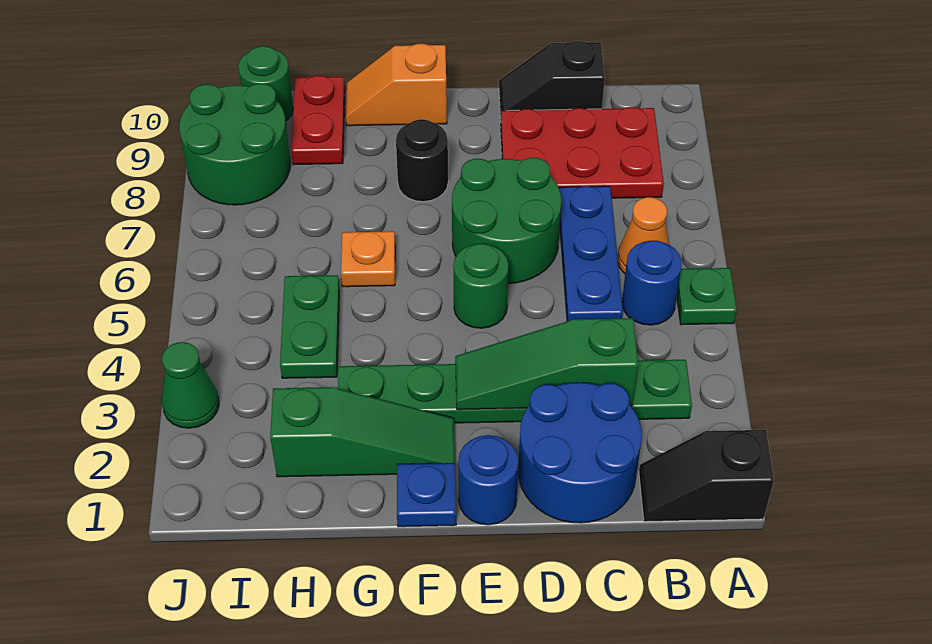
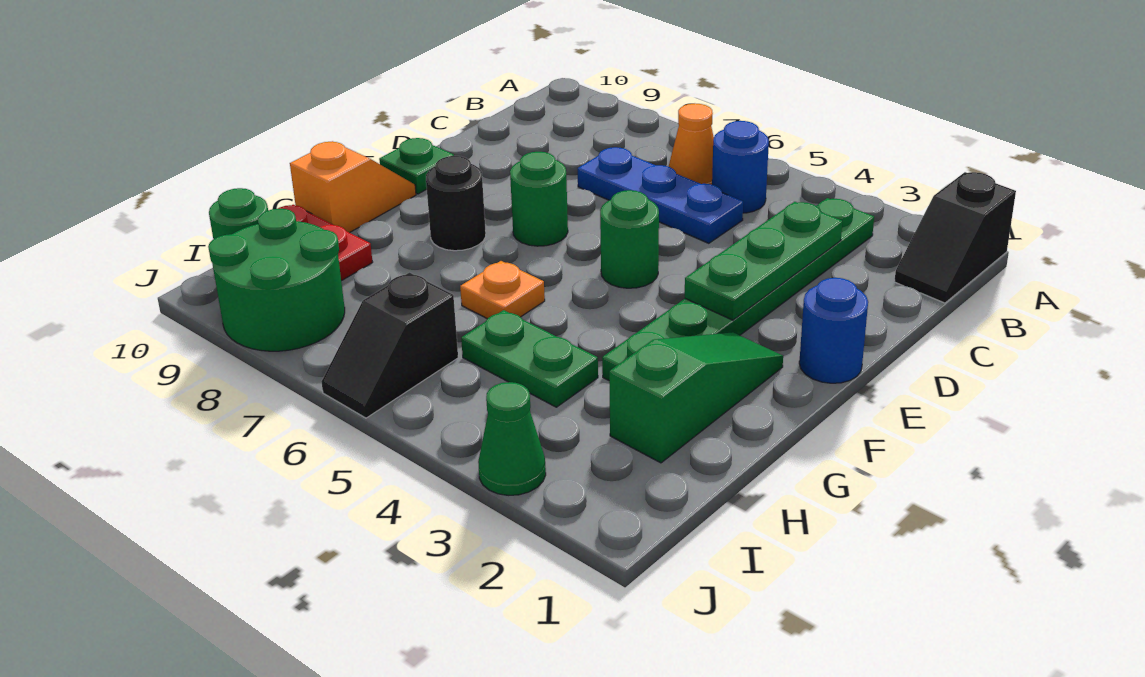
green plate A5 level 1 -> green plate E10 level 1
red plate B8:D9 level 1 -> none
blue round brick C1:D2 level 1 -> none
green slope C3:E3 level 2 top C -> green plate C3:E3 level 2
black slope C10:D10 level 1 top C -> black slope I6:J6 level 1 top I
green round brick D6:E7 level 1 -> green round brick E7 level 1
blue plate F1 level 1 -> none
orange slope F10:G10 level 1 top F -> orange slope F10:G10 level 1 top G

